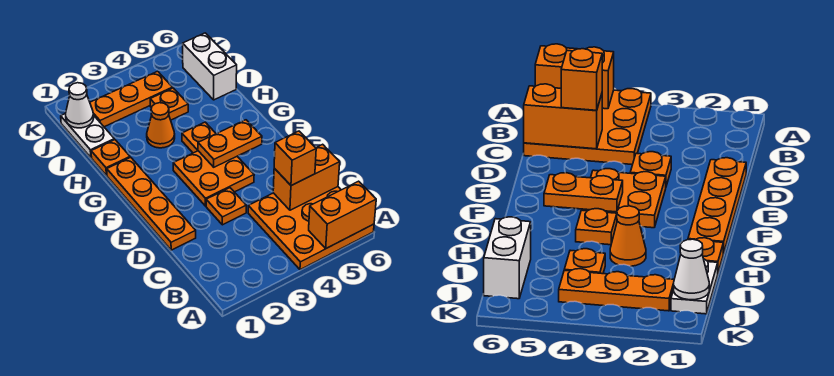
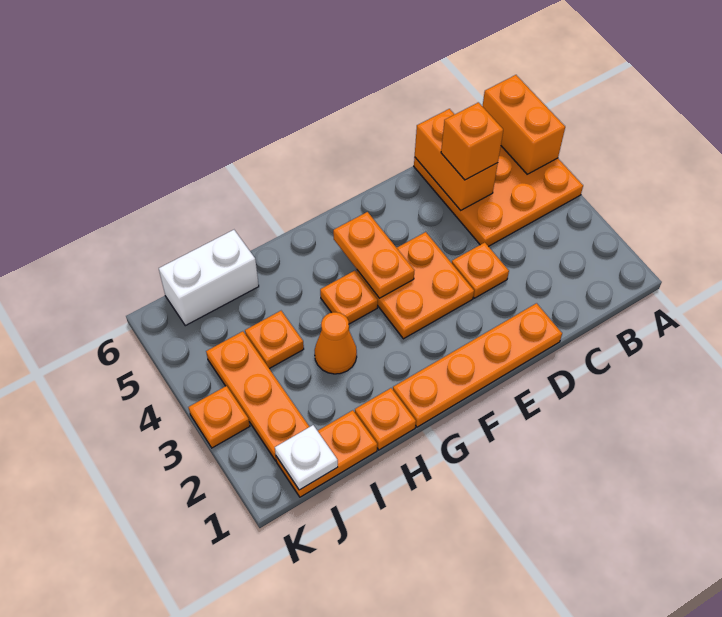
white plate I1:J1 level 1 -> orange plate I1:J1 level 1
white cone J1 level 2 -> white plate J1 level 2
none -> orange plate K3 level 1

